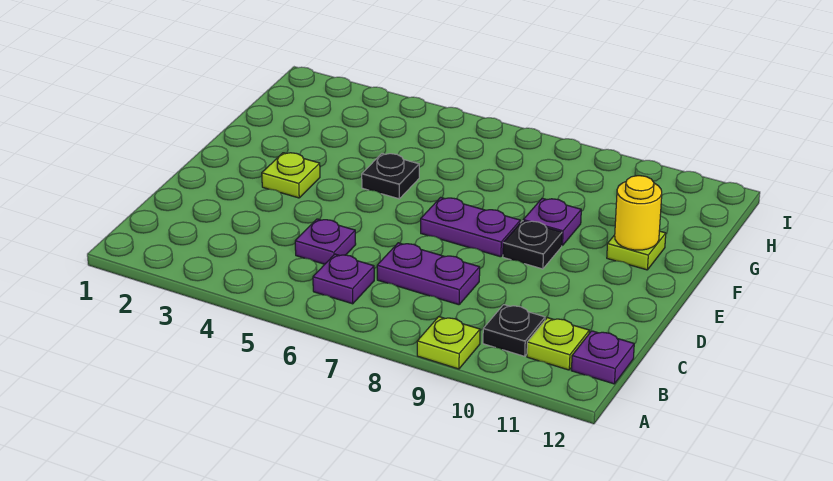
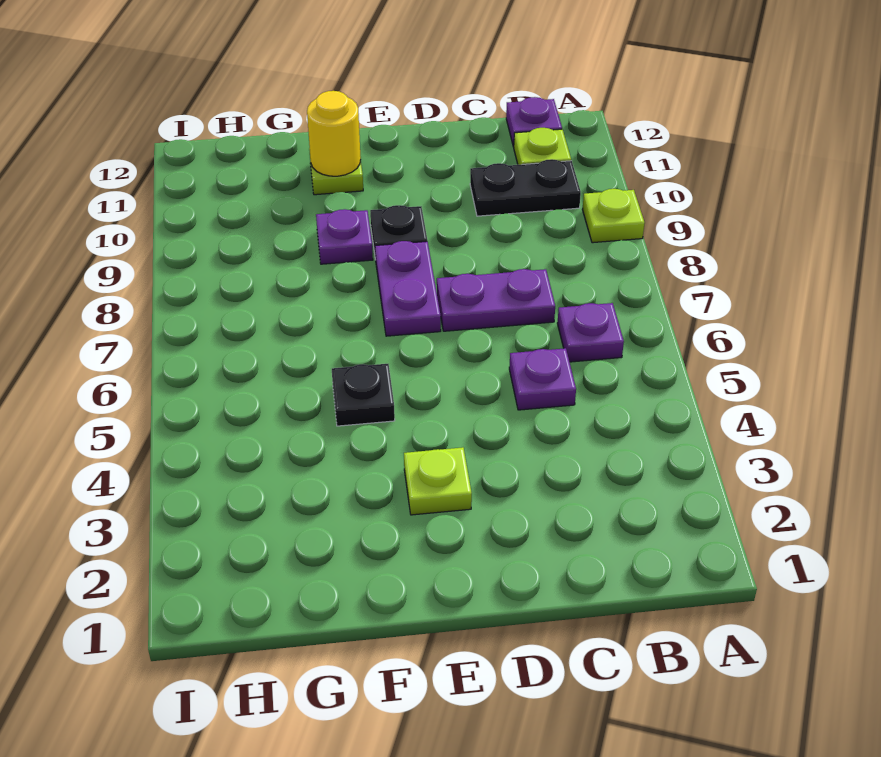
black plate B10 level 1 -> black plate B10:C10 level 1
purple plate C7:C8 level 1 -> purple plate C7:D7 level 1

